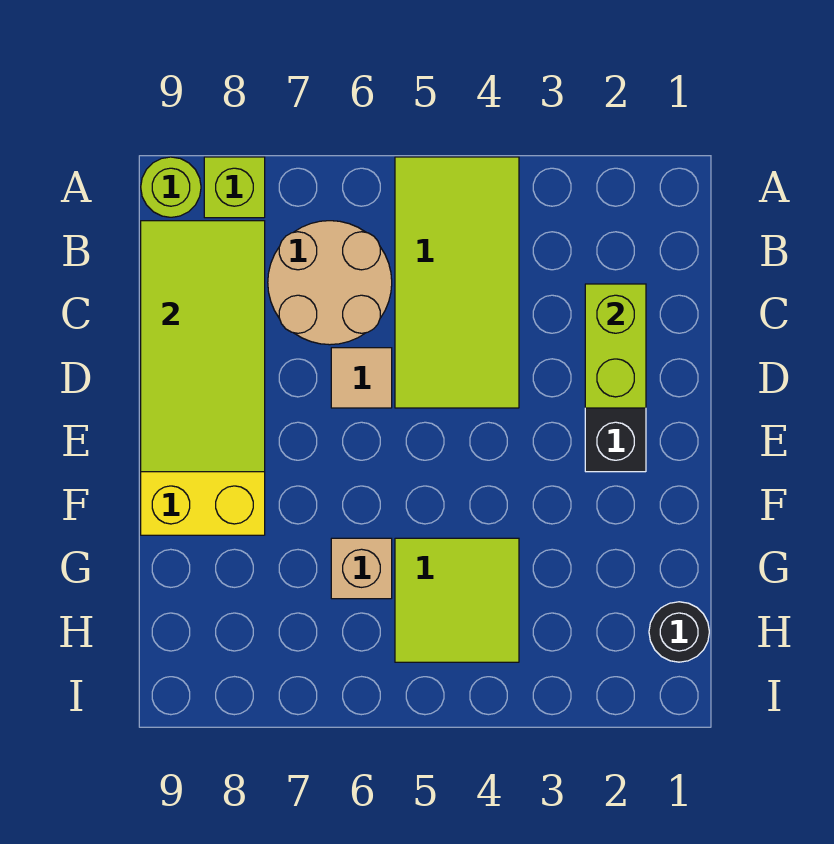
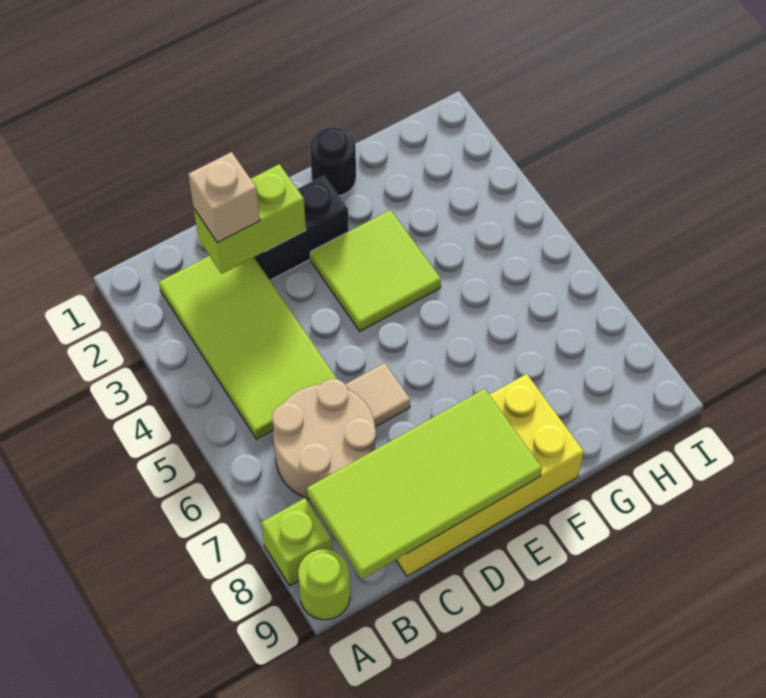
lime tile A4:D5 level 1 -> lime tile B2:C5 level 1
lime tile G4:H5 level 1 -> lime tile E3:F4 level 1
tan brick G6 level 1 -> tan brick C2 level 3
black round brick H1 level 1 -> black round brick F1 level 1

